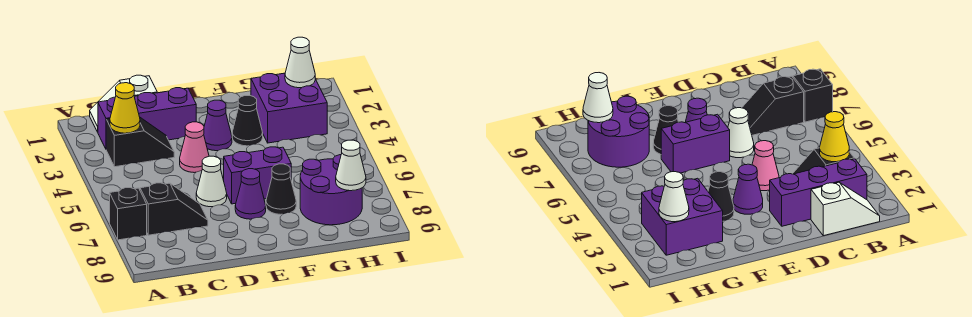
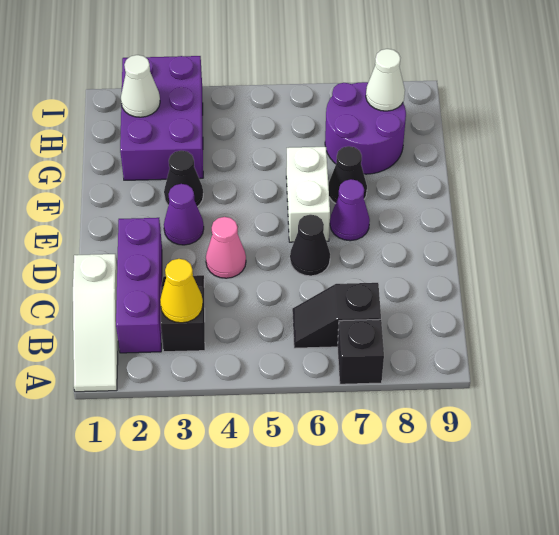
white slope B1:C1 level 1 top C -> white slope A1:C1 level 1 top C
black slope B7:C7 level 1 top B -> black slope B6:B7 level 1 top 7
white cone D6 level 1 -> black cone D6 level 1
purple brick E6:F6 level 1 -> white brick E6:F6 level 1
purple brick G2:H3 level 1 -> purple brick G2:I3 level 1

